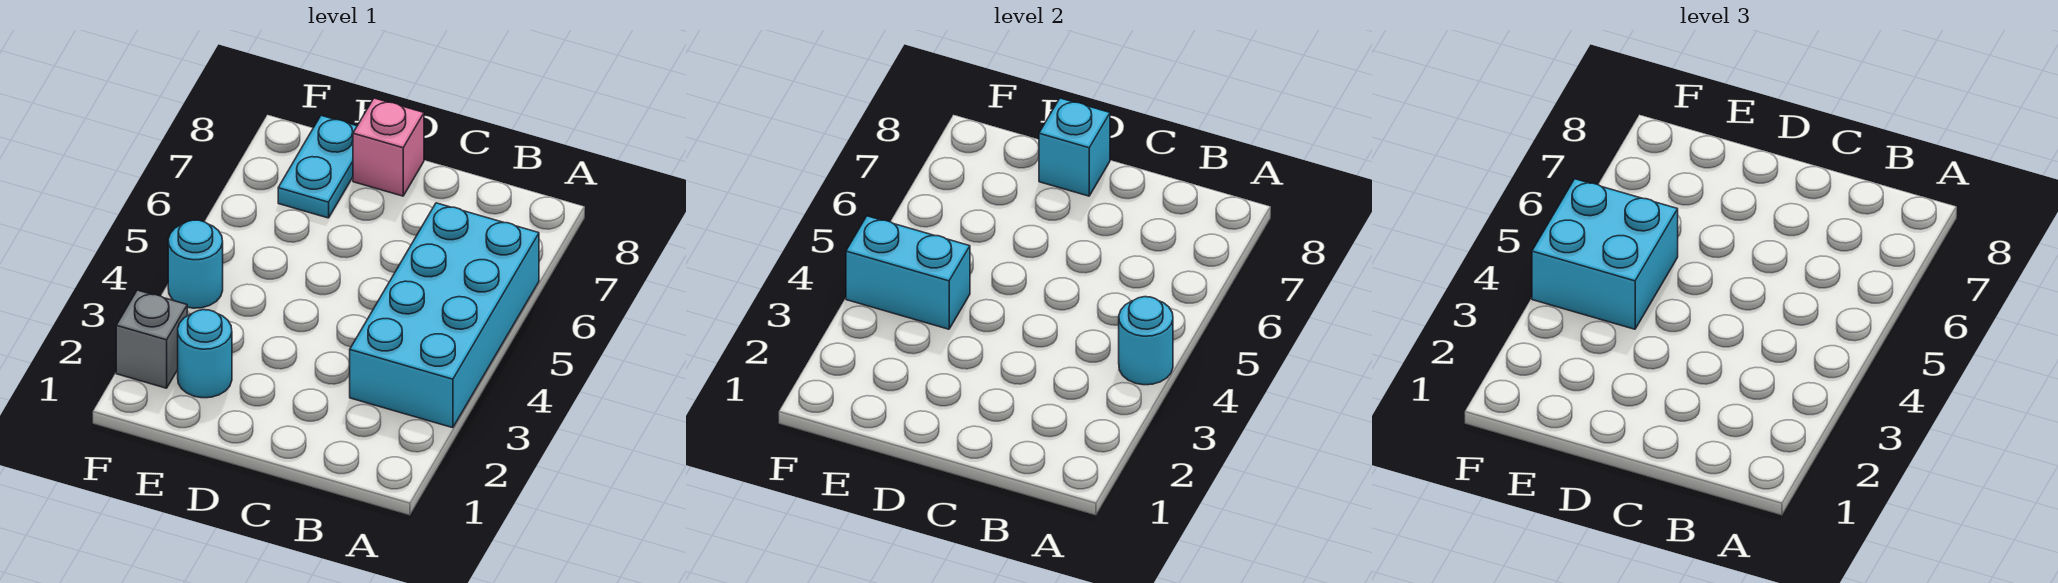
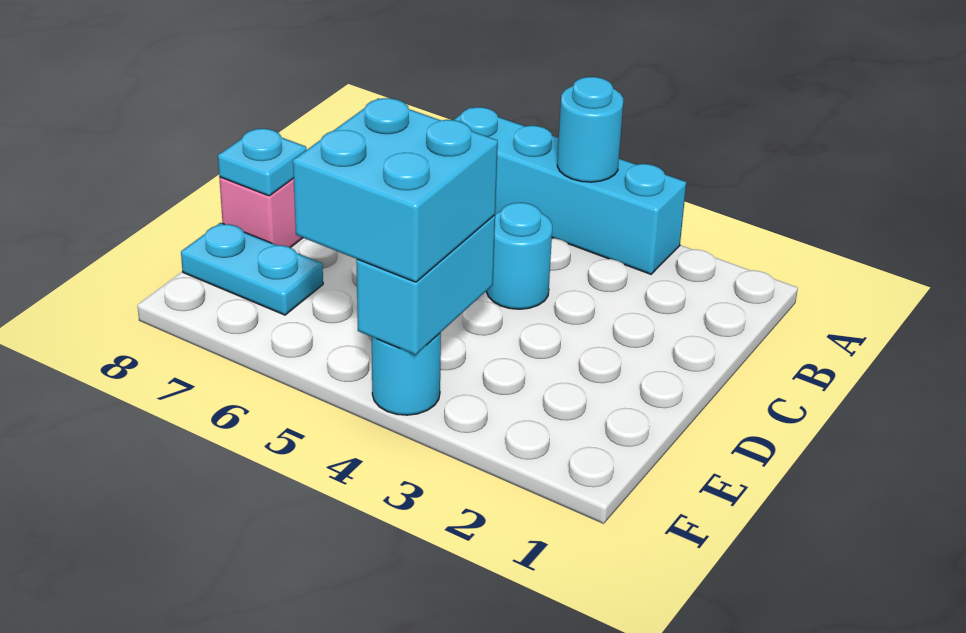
cyan brick A3:B6 level 1 -> cyan brick A3:A6 level 1
cyan brick D8 level 2 -> cyan plate D8 level 2
cyan round brick E2 level 1 -> cyan round brick C4 level 1
grey brick F2 level 1 -> none

